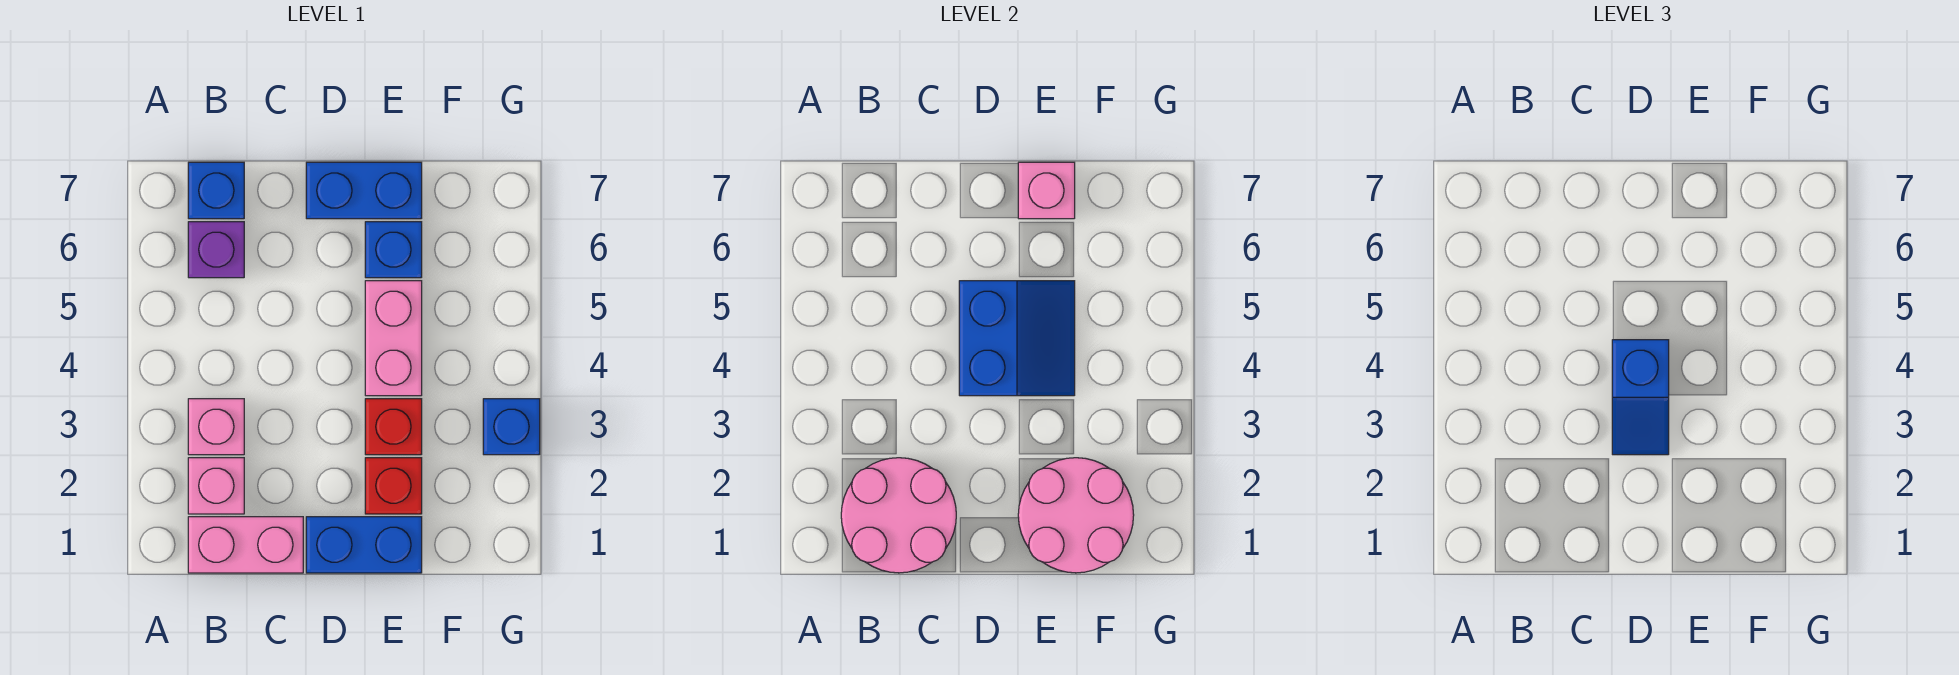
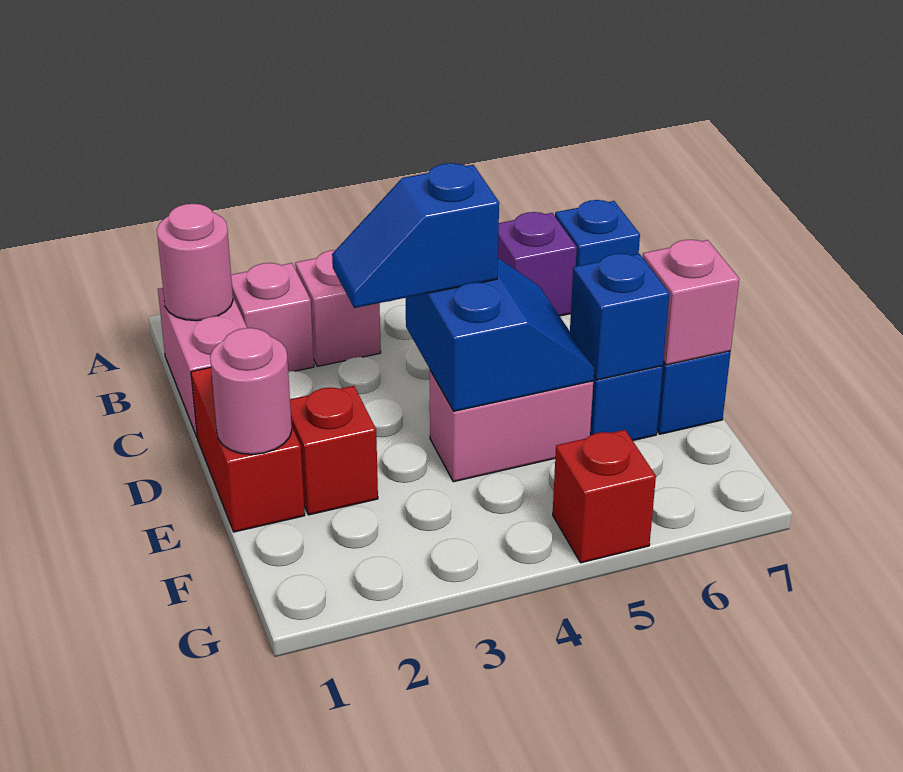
pink round brick B1:C2 level 2 -> pink round brick B1 level 2
blue brick D1:E1 level 1 -> red brick D1:E1 level 1
blue slope D4:E5 level 2 top D -> blue slope D4:E5 level 2 top 4
pink round brick E1:F2 level 2 -> pink round brick E1 level 2
red brick E3 level 1 -> red brick G5 level 1
blue brick G3 level 1 -> blue brick E6 level 2

